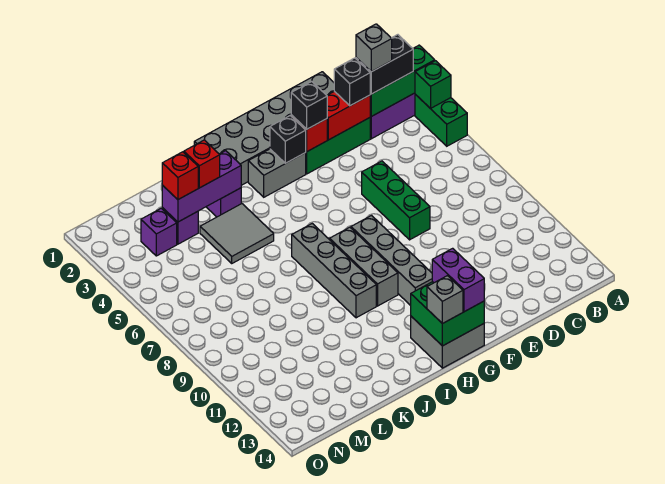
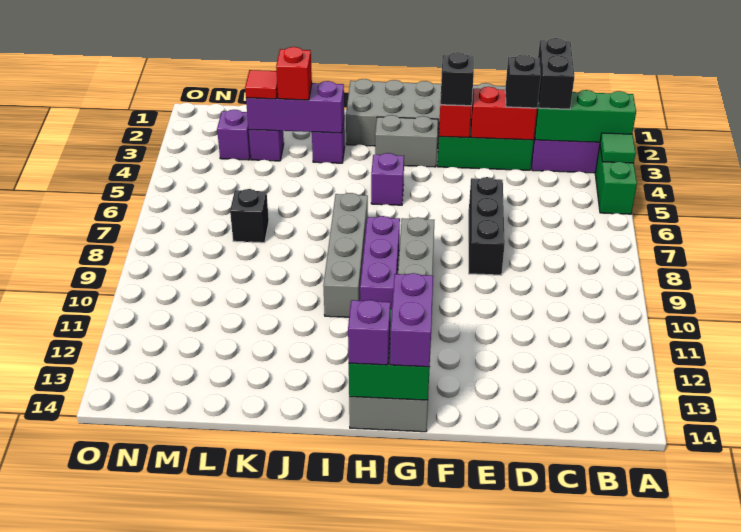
green brick A4 level 2 -> green tile A4 level 2
black brick B3:C3 level 3 -> black brick C2:C3 level 3
grey brick C3 level 4 -> none
green brick E6:E8 level 1 -> black brick E6:E8 level 1
black brick G3 level 2 -> black brick L7 level 1
none -> purple brick H5 level 1
grey brick H8:H10 level 1 -> purple brick H8:H10 level 1
grey brick H14 level 3 -> purple brick H14 level 3
grey tile J4:K5 level 1 -> none
red brick L3 level 3 -> red tile L3 level 3

